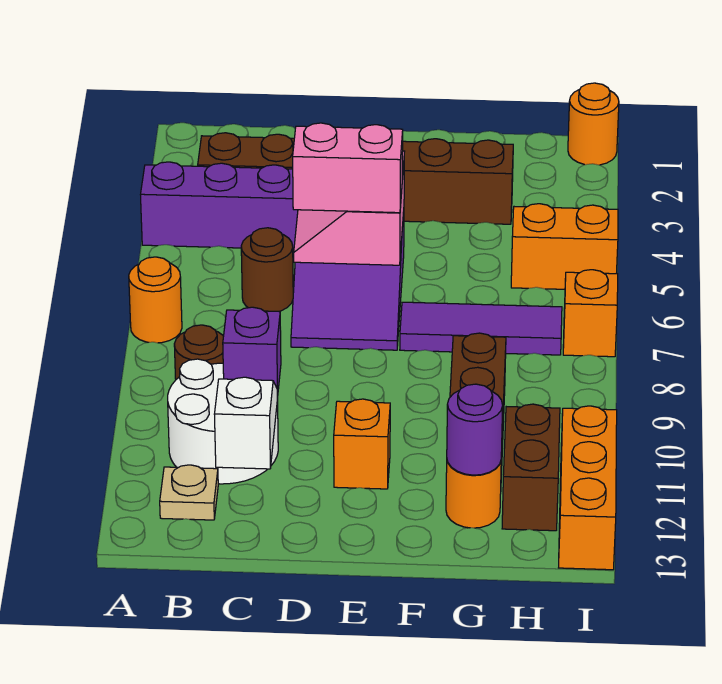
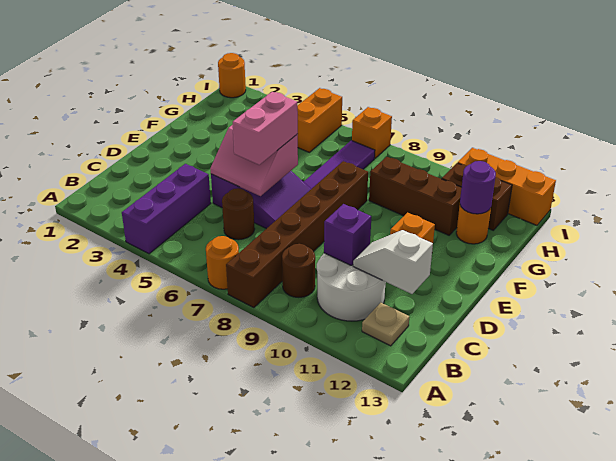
brown brick B3:G3 level 1 -> brown brick A8:F8 level 1

